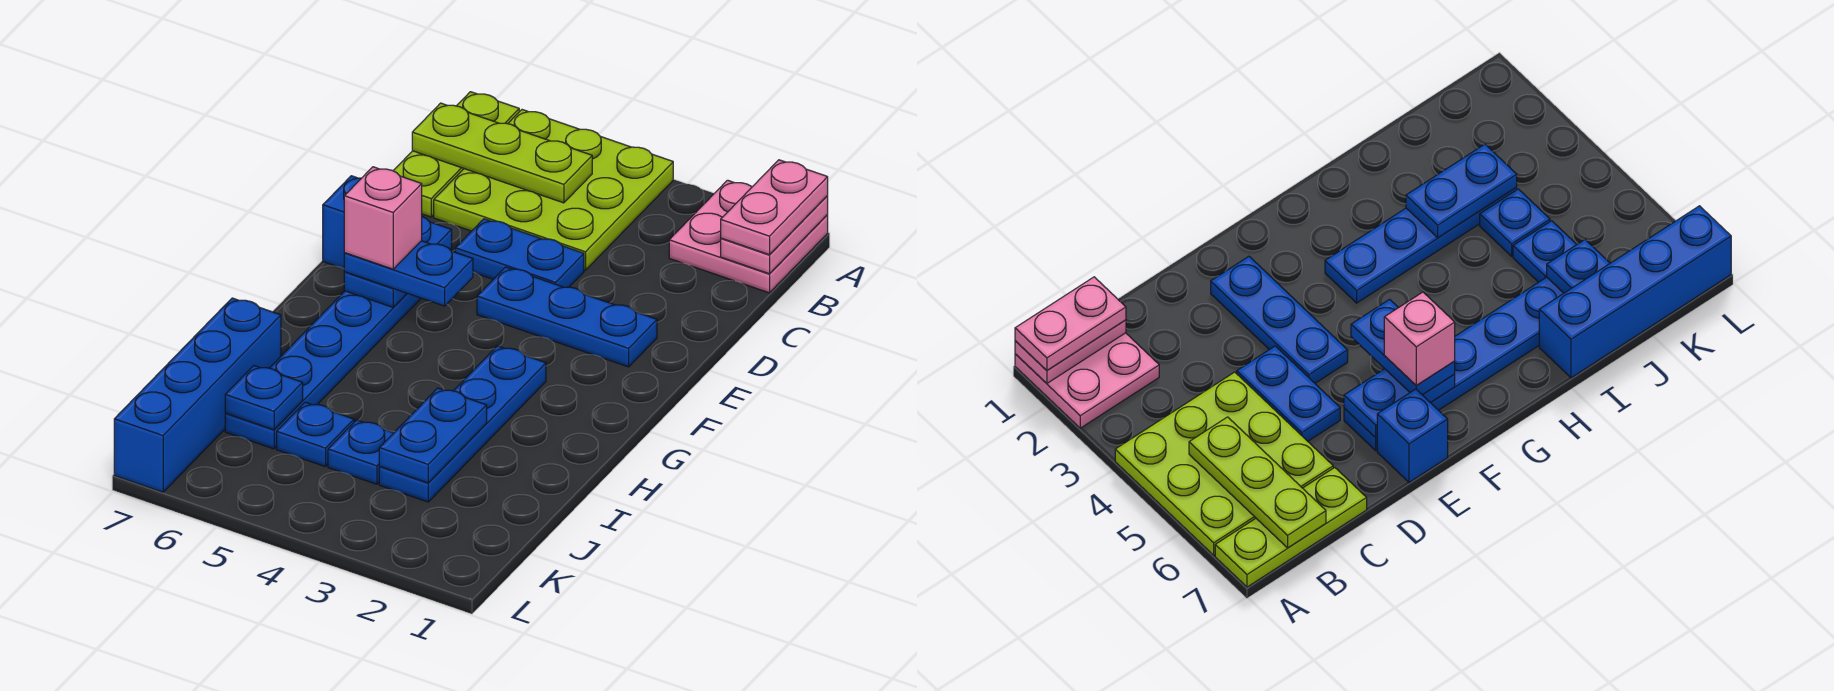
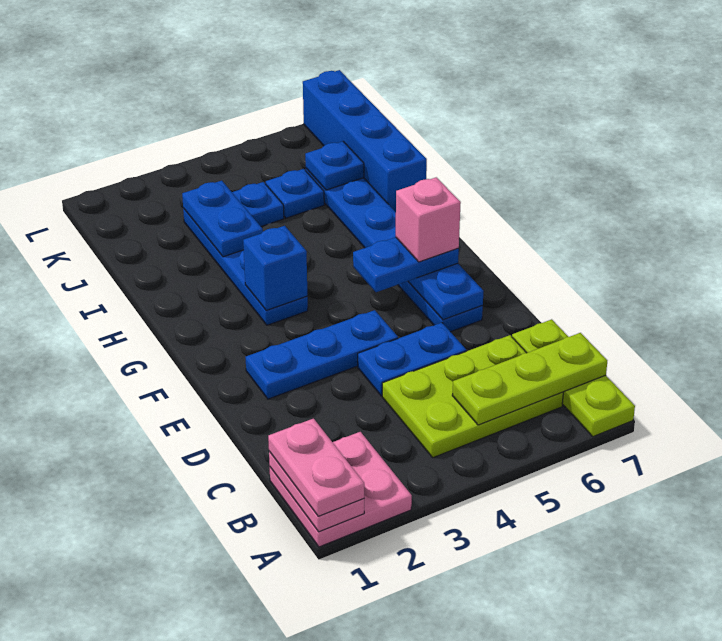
lime plate A4:C6 level 1 -> lime plate B4:C6 level 1
blue brick E7 level 1 -> blue brick G3 level 2

